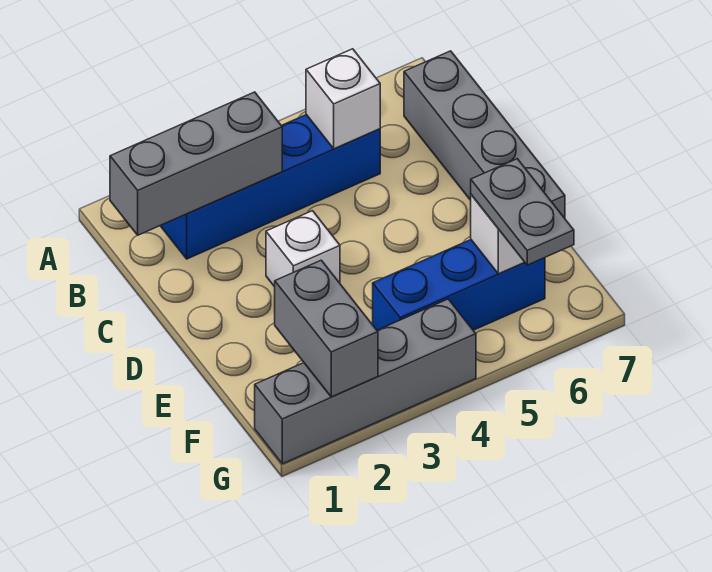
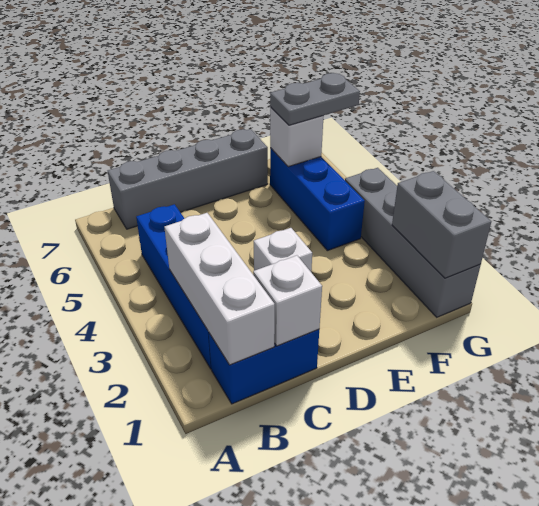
none -> blue brick B1:C1 level 1
grey brick B1:B3 level 2 -> white brick B1:B3 level 2
white brick B5 level 2 -> white brick C1 level 2
grey brick F2:G2 level 2 -> grey brick G1:G2 level 2

